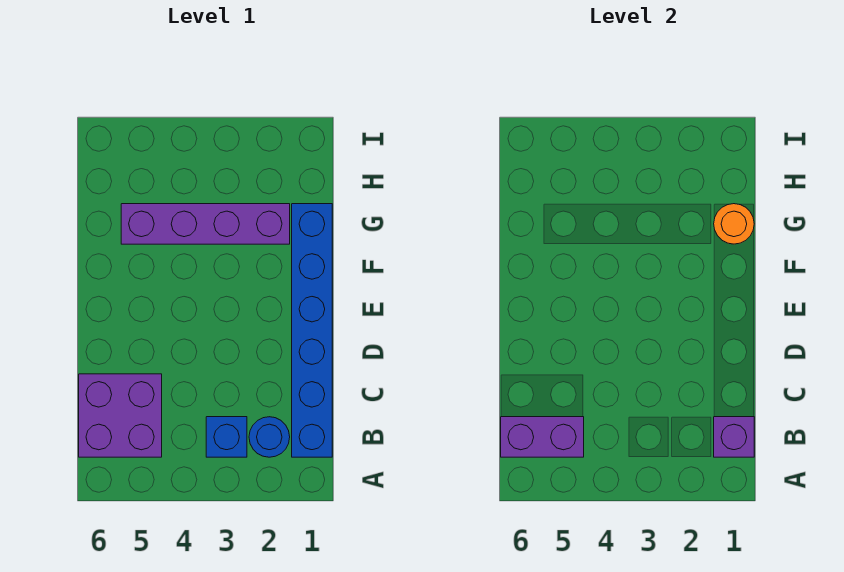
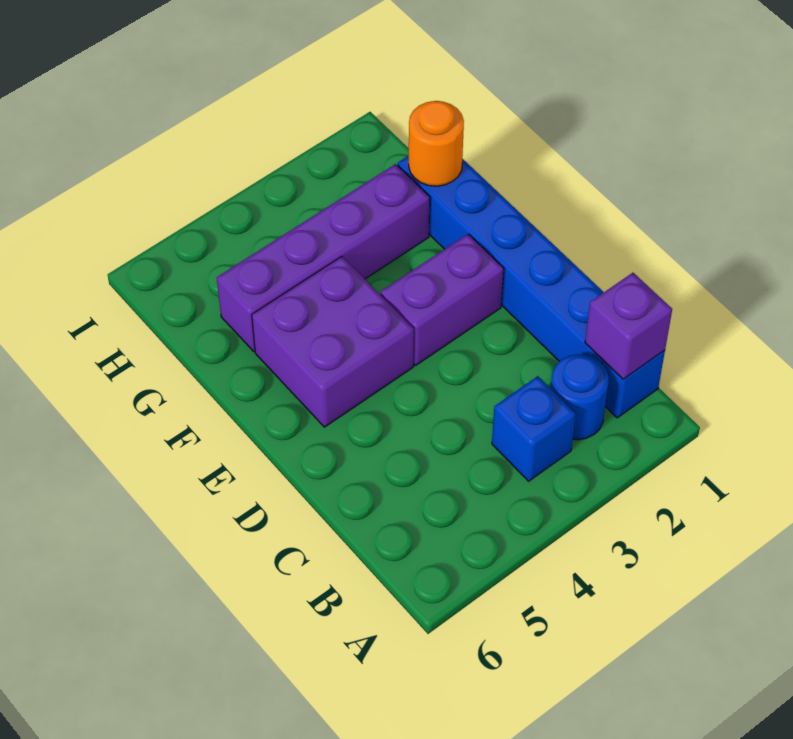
purple brick B5:C6 level 1 -> purple brick E4:F5 level 1
purple brick B5:B6 level 2 -> purple brick E2:E3 level 1

